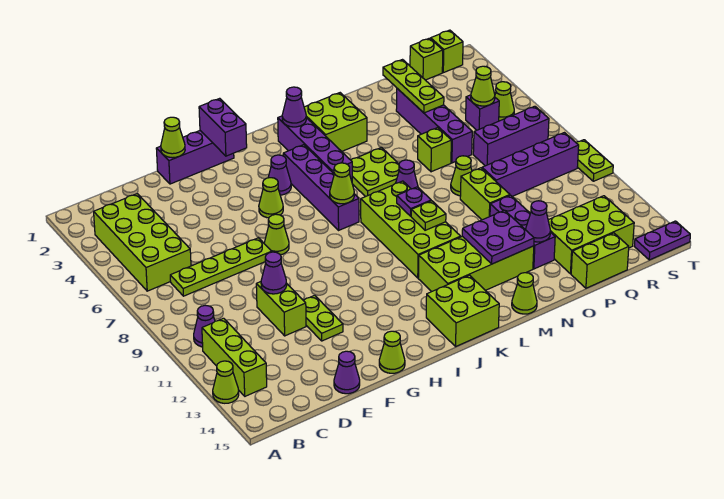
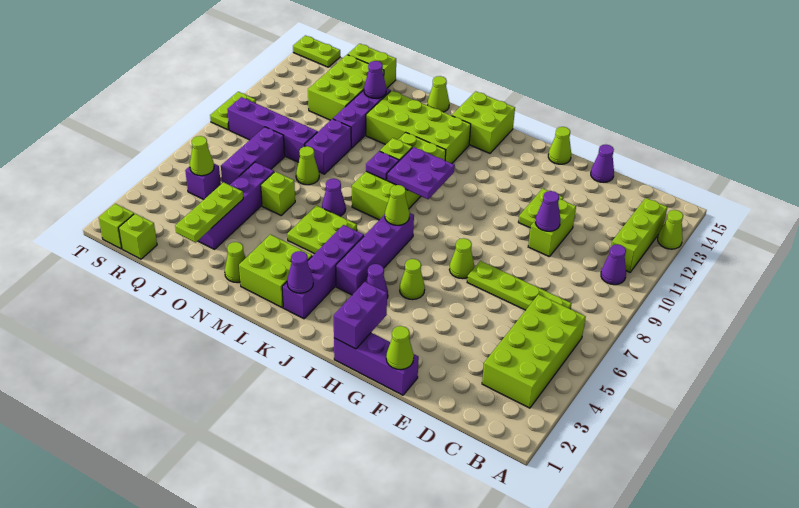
purple plate M12:N13 level 2 -> purple plate J9:K10 level 2
lime brick O9:O10 level 1 -> purple brick O9:O10 level 1
lime brick P13:R14 level 1 -> lime brick P12:Q14 level 1
purple brick Q7:S7 level 1 -> purple brick Q6:Q8 level 1
lime cone S5 level 1 -> lime cone N2 level 1
purple plate S15:T15 level 1 -> lime plate S15:T15 level 1

